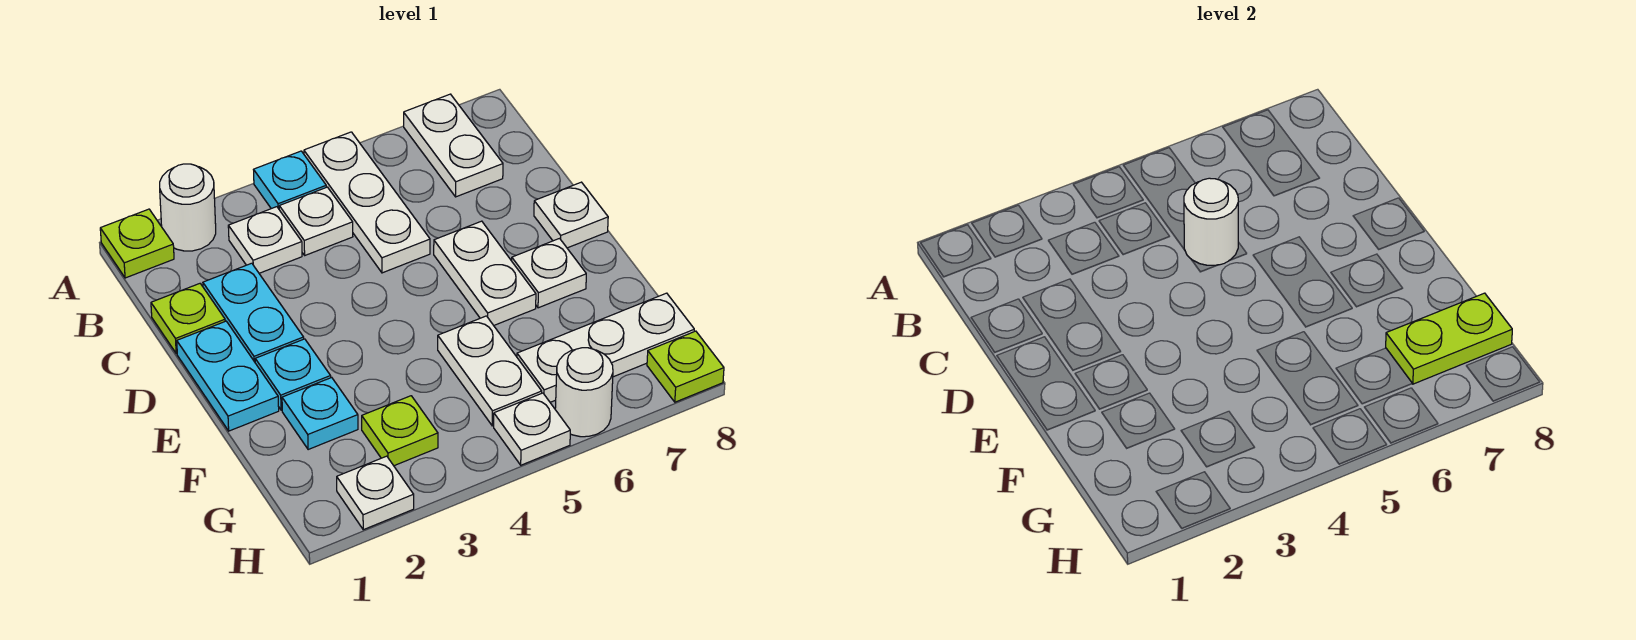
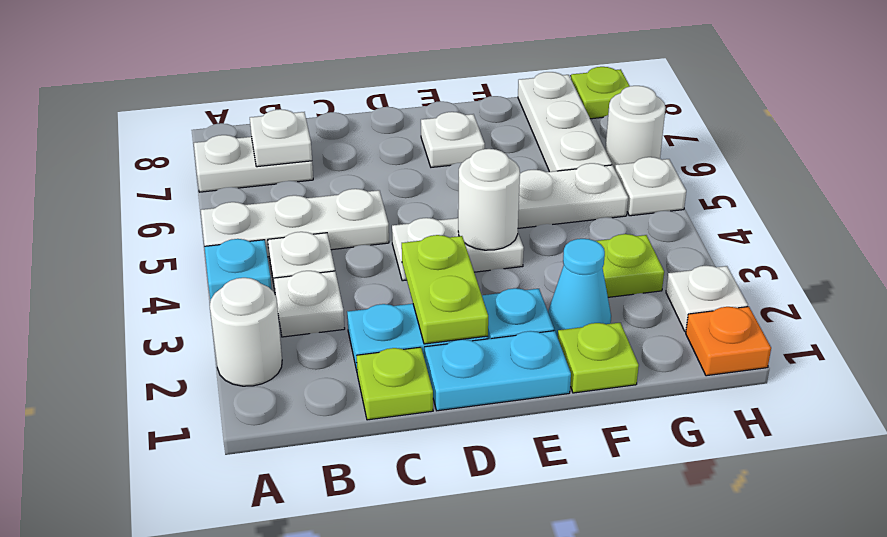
lime plate A1 level 1 -> lime plate F1 level 1
white round brick C5 level 2 -> white round brick E4 level 2
white plate D6:E6 level 1 -> white plate D4:E4 level 1
white plate D8 level 1 -> white plate B7 level 2
cyan plate F2 level 1 -> cyan cone F2 level 1
lime plate G7:G8 level 2 -> lime plate D2:D3 level 2
none -> orange plate H1 level 1

